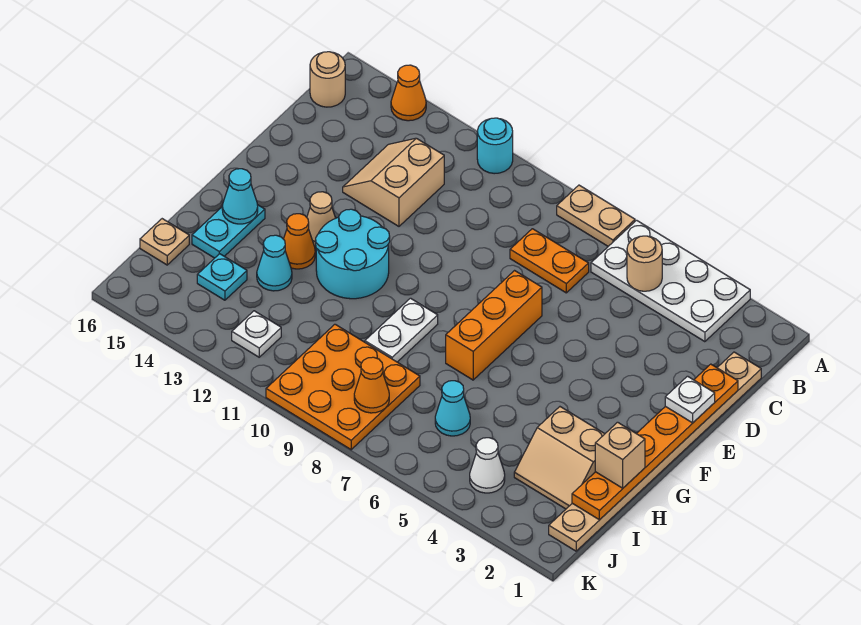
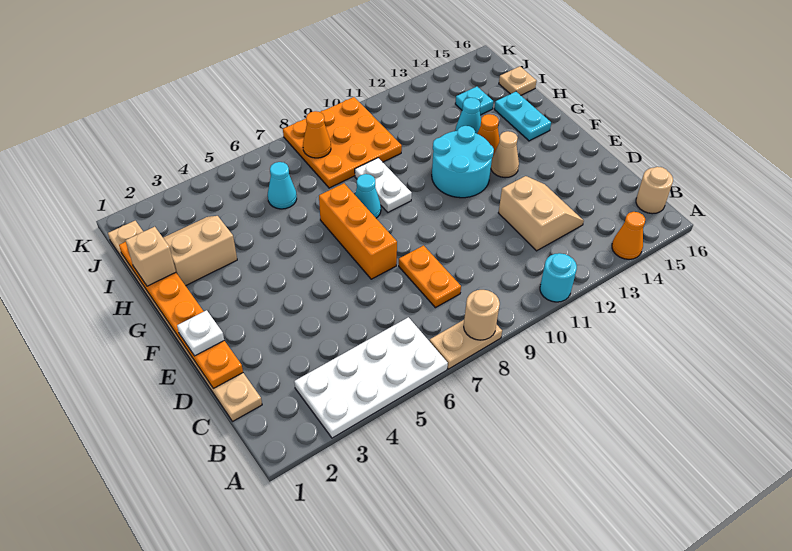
tan round brick B5 level 2 -> tan round brick A8 level 2
orange plate C7:C8 level 1 -> orange plate C8:D8 level 1
cyan cone G15 level 2 -> cyan cone G8 level 1
white cone J4 level 1 -> none
white plate J12 level 1 -> none

